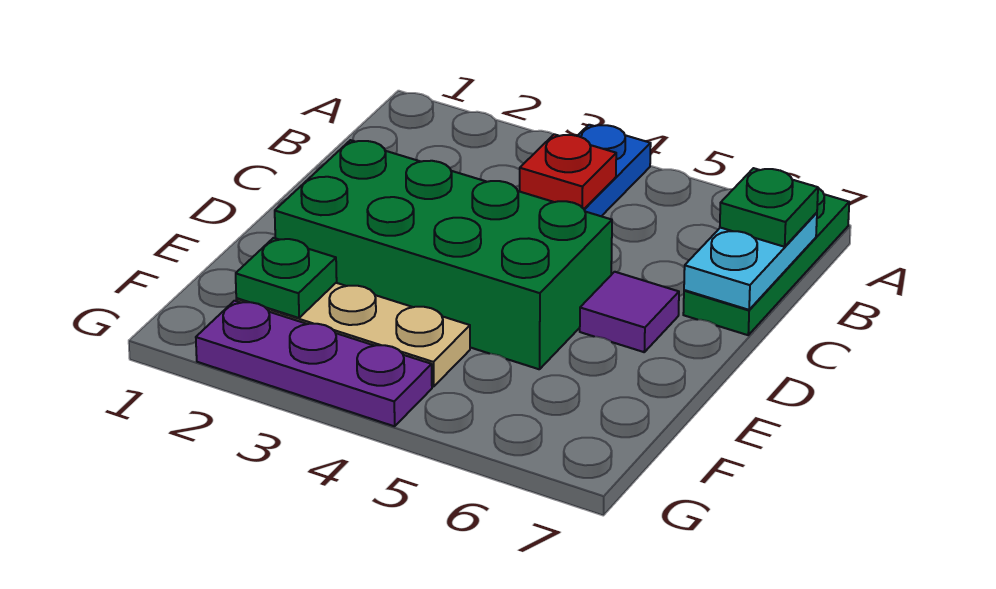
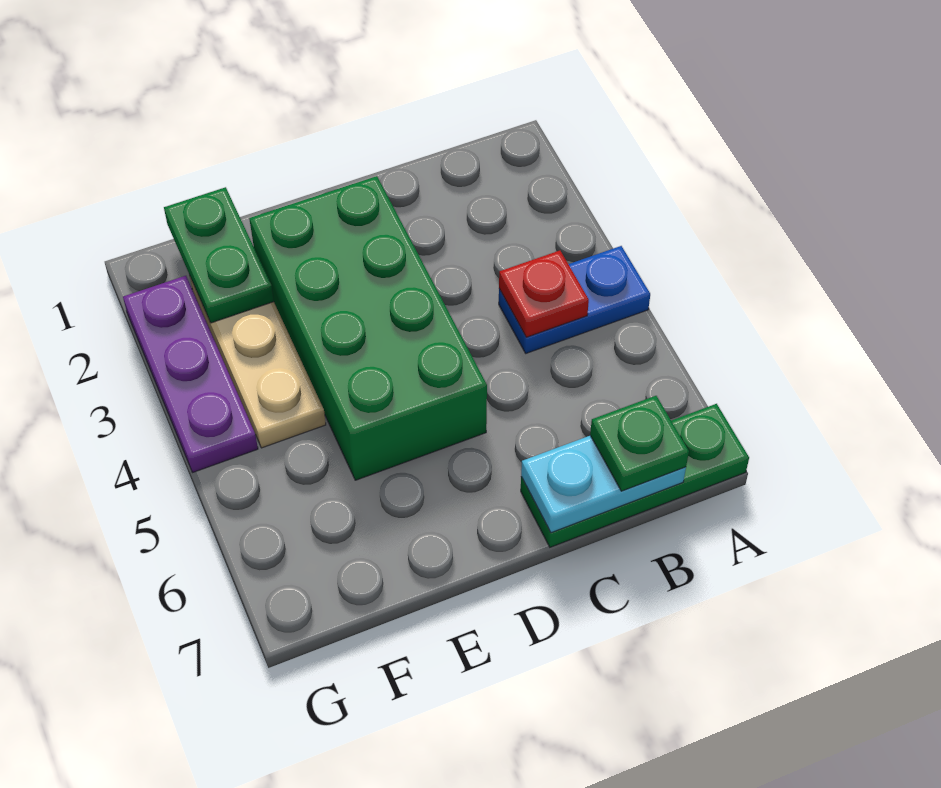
purple tile D6 level 1 -> none
green plate F2 level 2 -> green plate F1:F2 level 2

